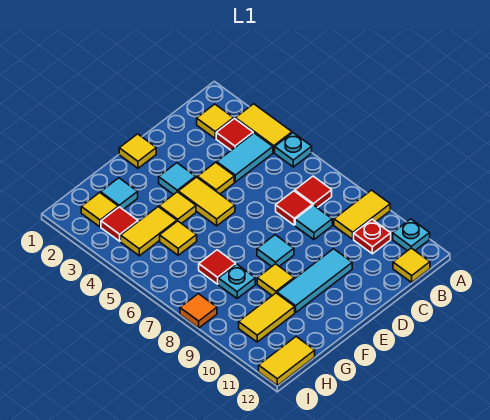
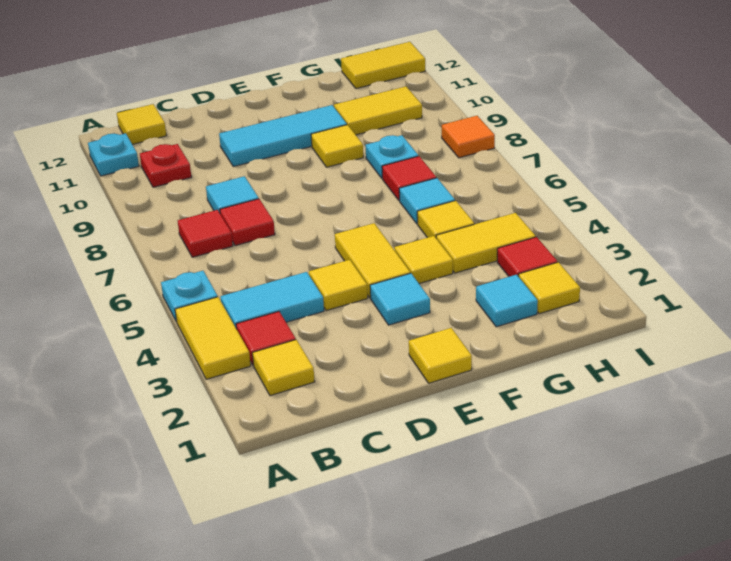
yellow tile A9:B9 level 1 -> none
cyan tile E8 level 1 -> cyan tile G6 level 1

